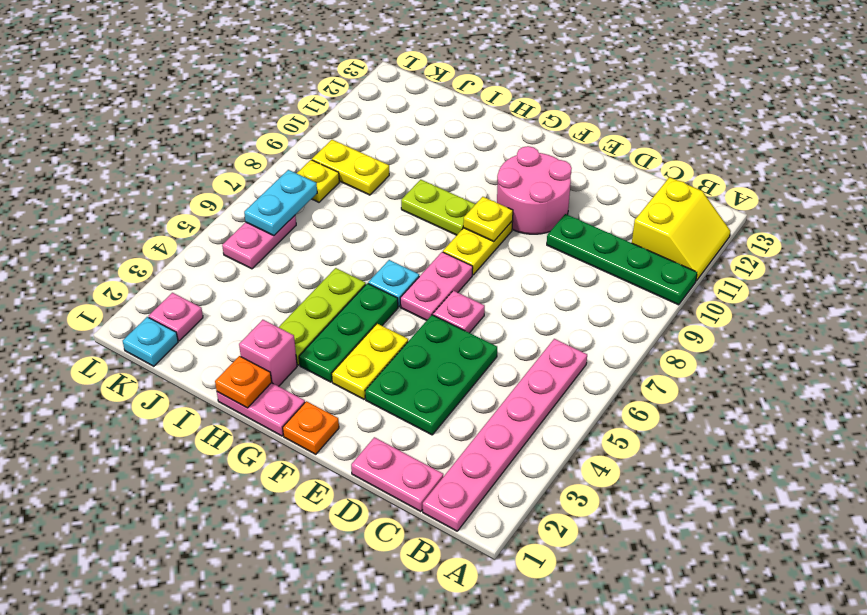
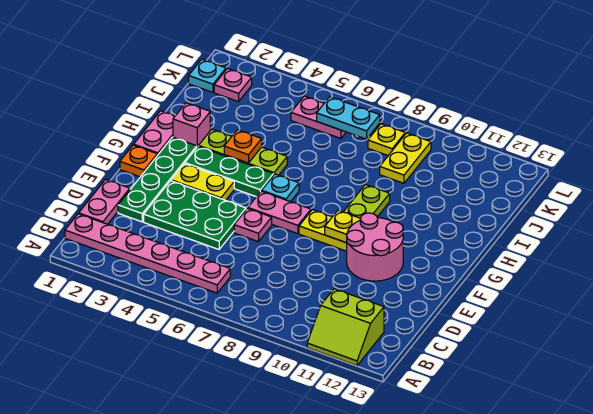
green plate A10:D10 level 1 -> green plate D2:G2 level 1
yellow slope A11:B12 level 1 top B -> lime slope A11:B12 level 1 top B
orange plate H1 level 2 -> orange plate H4 level 2

